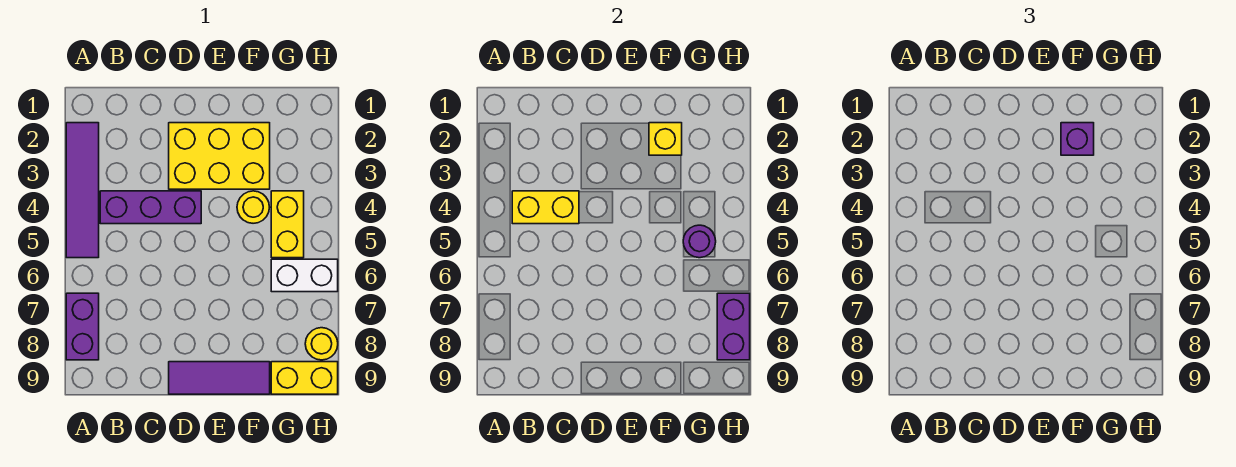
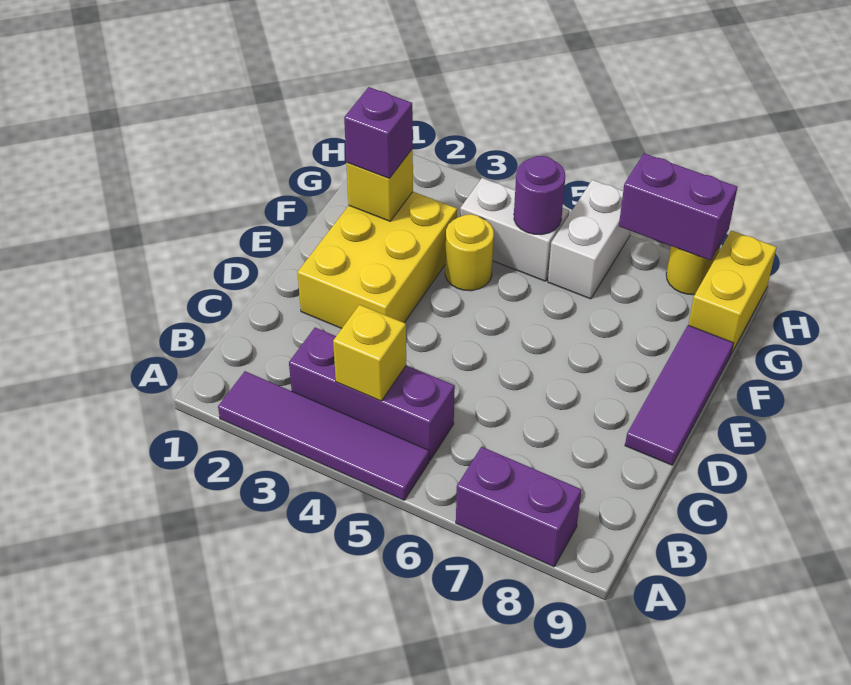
purple brick B4:D4 level 1 -> purple brick B3:B5 level 1
yellow brick B4:C4 level 2 -> yellow brick B4 level 2
yellow brick G4:G5 level 1 -> white brick G4:G5 level 1

